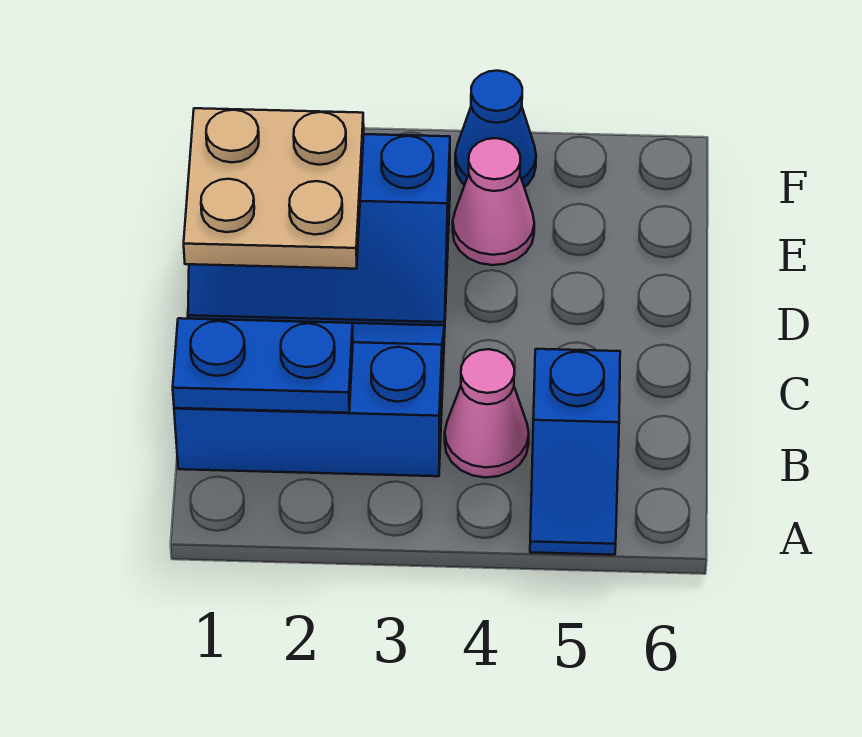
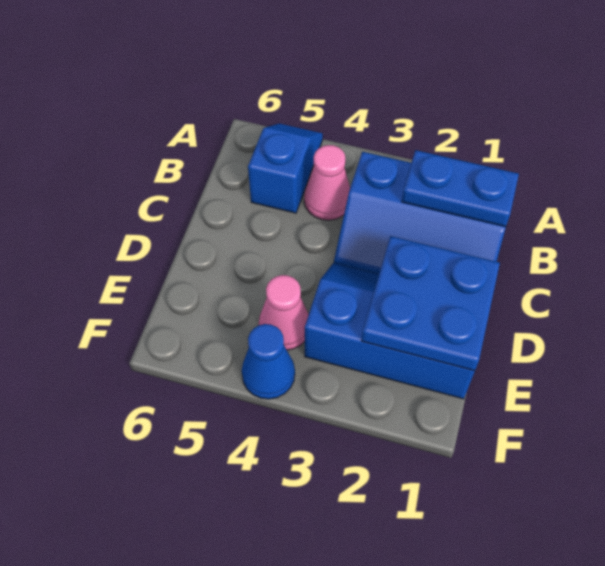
tan plate D1:E2 level 2 -> blue plate D1:E2 level 2

